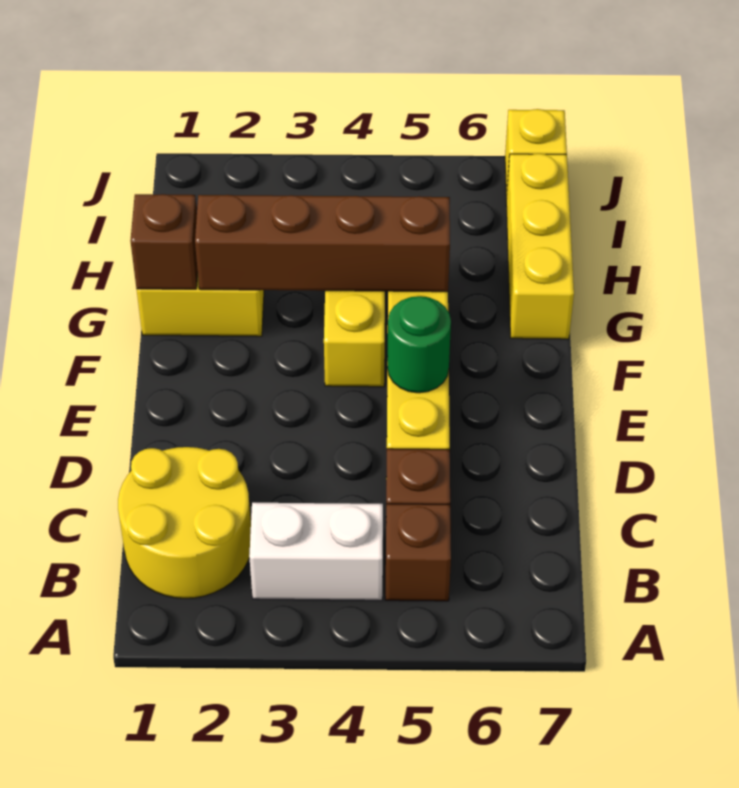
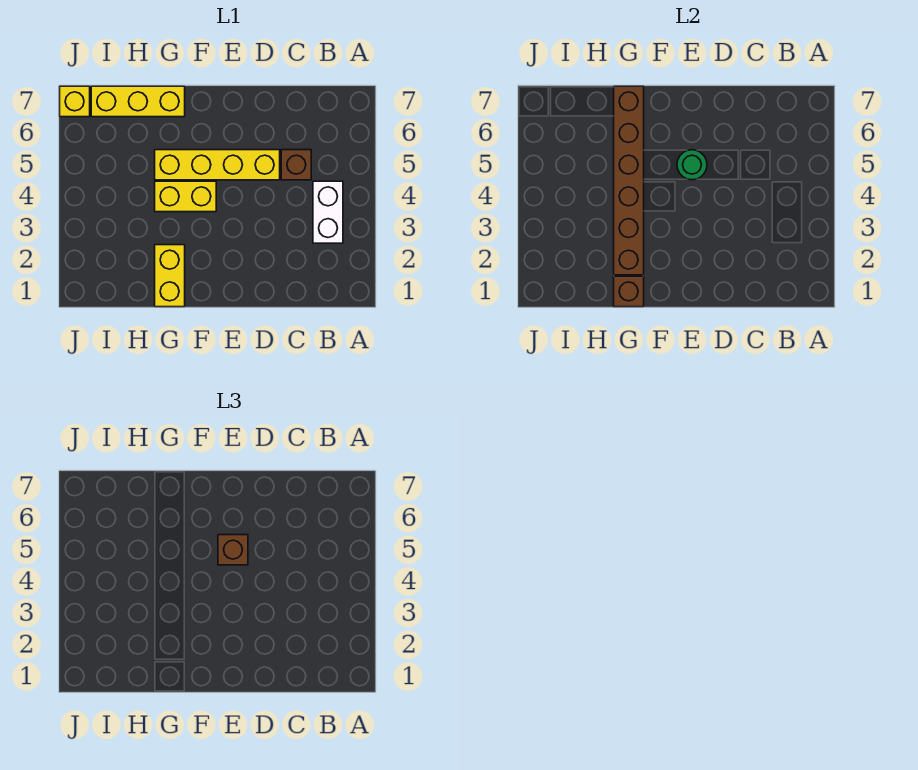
yellow round brick B1:C2 level 1 -> none
brown brick B5 level 1 -> brown brick E5 level 3
brown brick G2:G5 level 2 -> brown brick G2:G7 level 2

